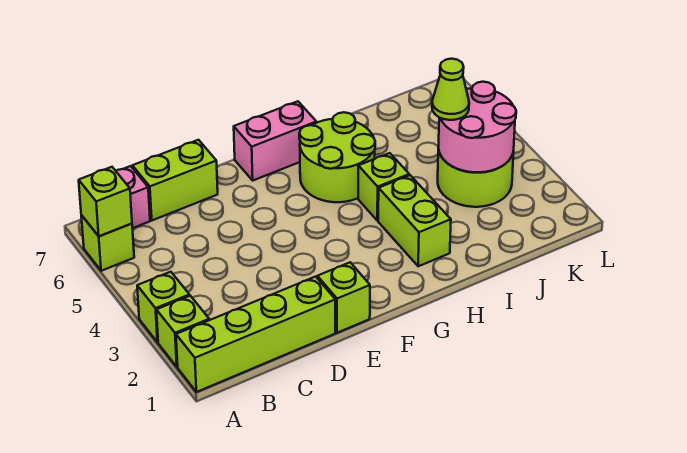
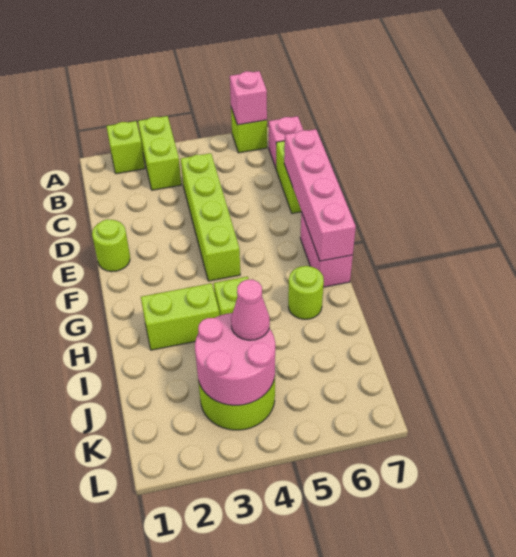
lime brick A1:D1 level 1 -> lime brick C4:F4 level 1
lime brick A3 level 1 -> lime brick A3:B3 level 1
lime brick A6 level 2 -> pink brick A6 level 2
none -> pink brick D7:G7 level 2
lime brick E1 level 1 -> lime round brick E1 level 1
lime round brick G5:H6 level 1 -> lime round brick H6 level 1
lime cone J4 level 3 -> pink cone J4 level 3

